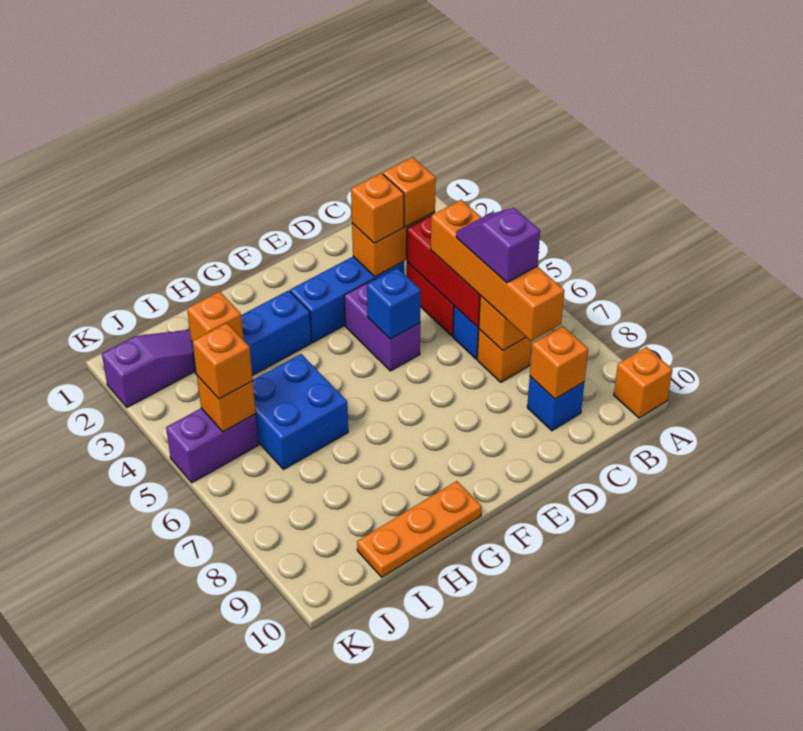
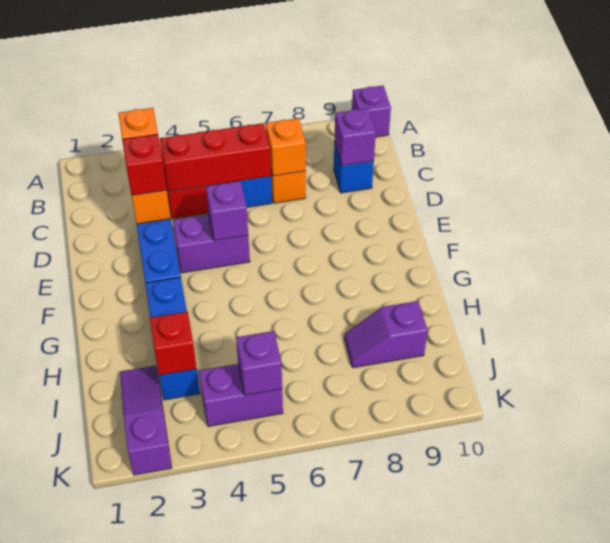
orange brick A10 level 1 -> purple brick A10 level 1
orange brick C5:C8 level 3 -> none
purple slope C6:C7 level 4 top 7 -> purple slope I8:I9 level 1 top 9
orange brick C9 level 2 -> purple brick C9 level 2
orange brick D3 level 3 -> red brick D3 level 3
blue brick E5 level 2 -> purple brick E5 level 2
orange plate G10:I10 level 1 -> none
blue brick H5:I6 level 1 -> none
orange brick I3 level 2 -> red brick I3 level 2
purple brick J5:K5 level 1 -> purple brick J4:J5 level 1
orange brick J5 level 2 -> purple brick J5 level 2
orange brick J5 level 3 -> none

